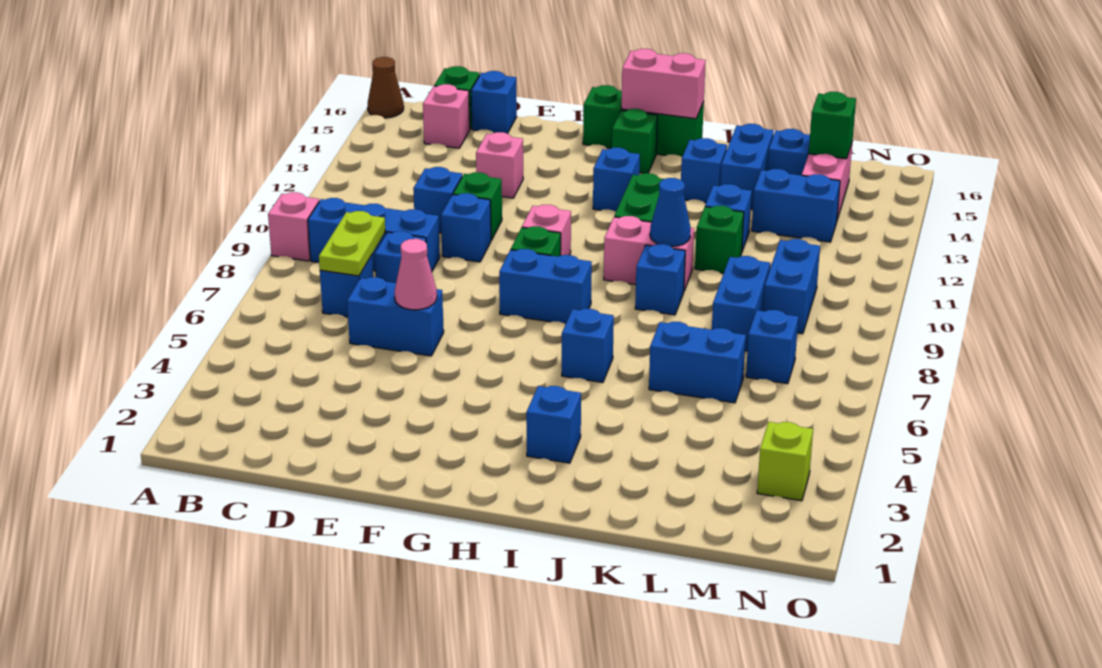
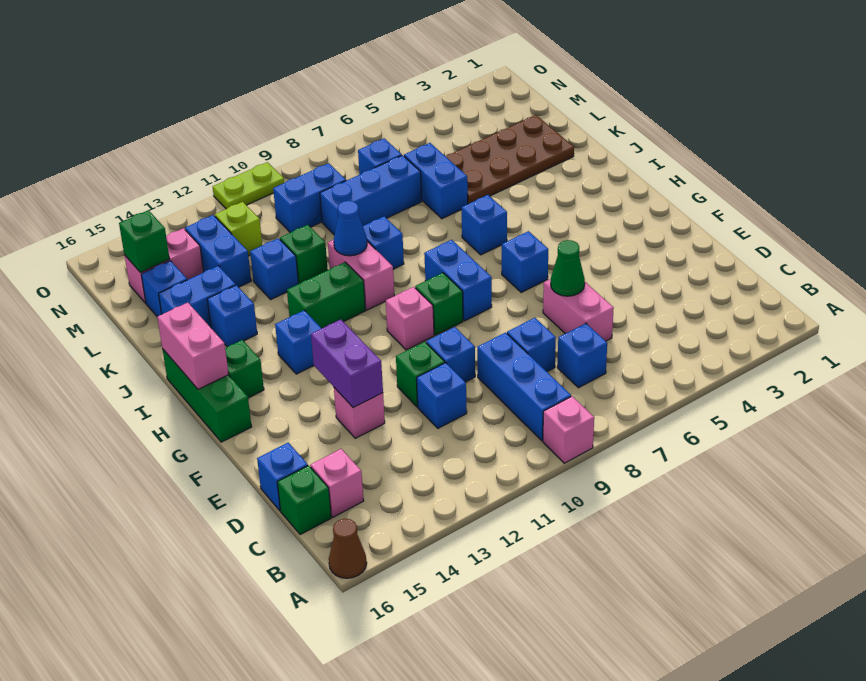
lime plate C7:C8 level 2 -> lime plate O10:O11 level 1
blue brick D6:E6 level 1 -> pink brick D6:E6 level 1
pink cone E6 level 2 -> green cone E6 level 2
none -> purple brick E13:F13 level 2
blue brick I3 level 1 -> blue brick G6 level 1
none -> brown plate K2:L5 level 1
blue brick L8:L9 level 1 -> blue brick L7:L9 level 1
lime brick N3 level 1 -> lime brick M12 level 1

